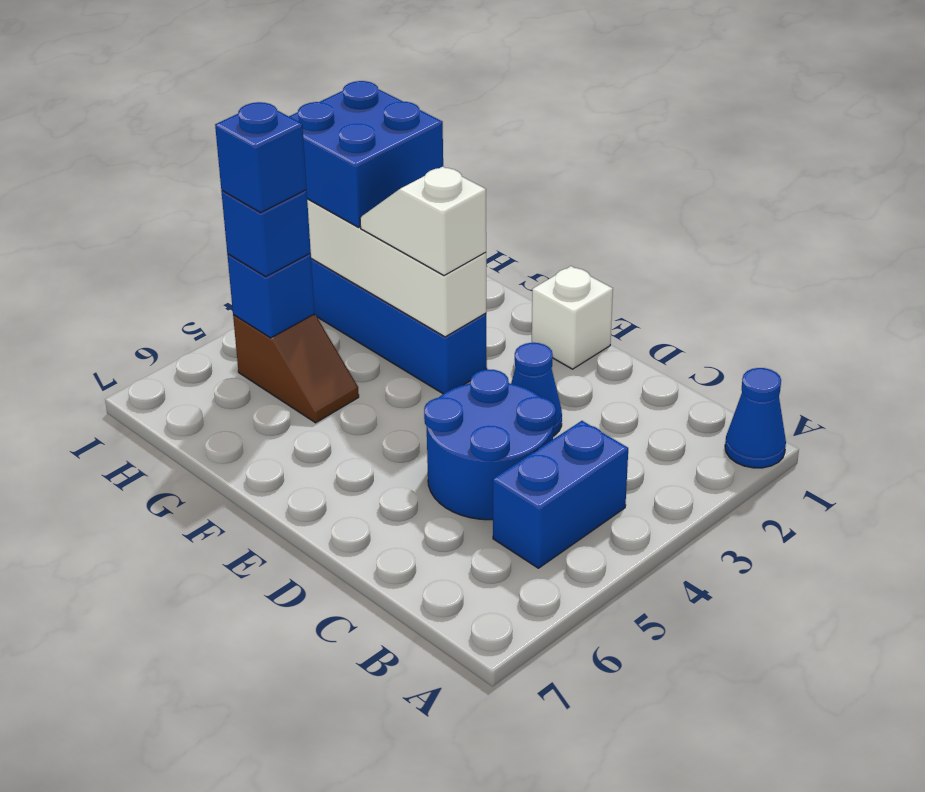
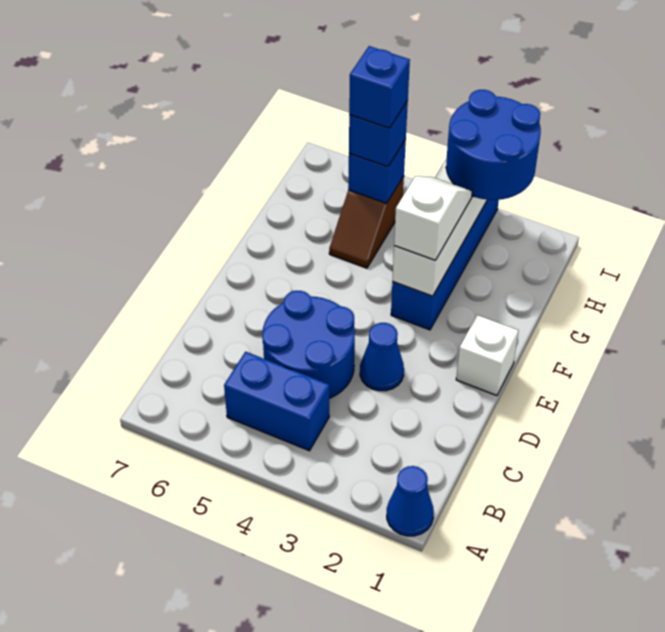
blue brick H2:I3 level 3 -> blue round brick H2:I3 level 3

